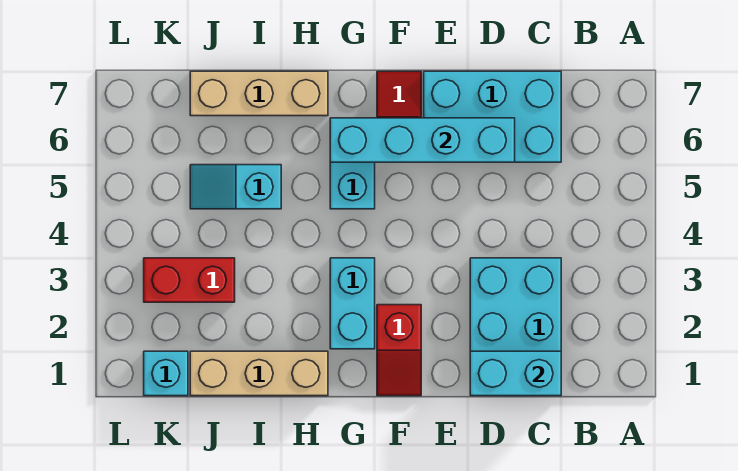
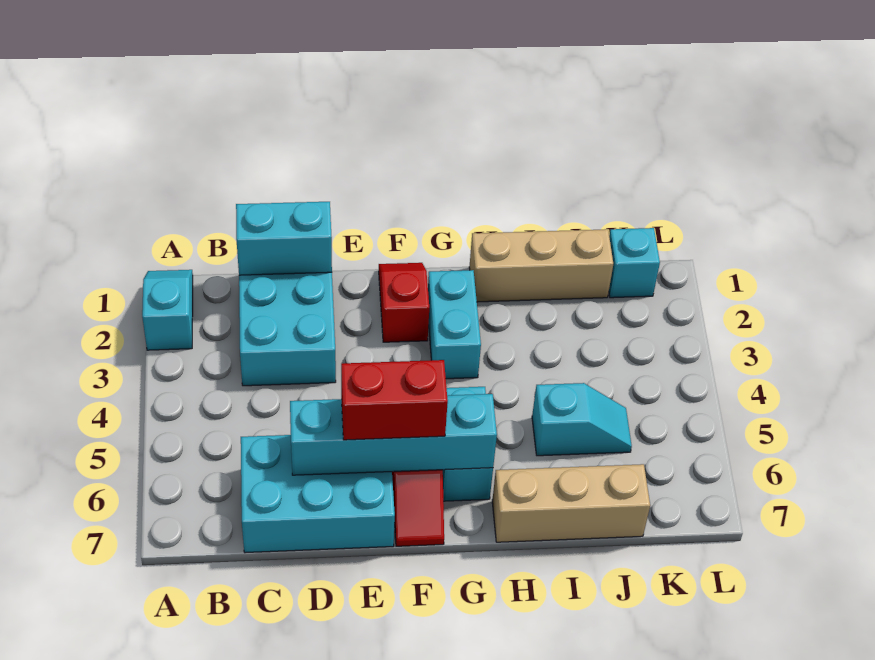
none -> cyan slope A1:A2 level 1 top 2
red brick J3:K3 level 1 -> red brick E6:F6 level 3

